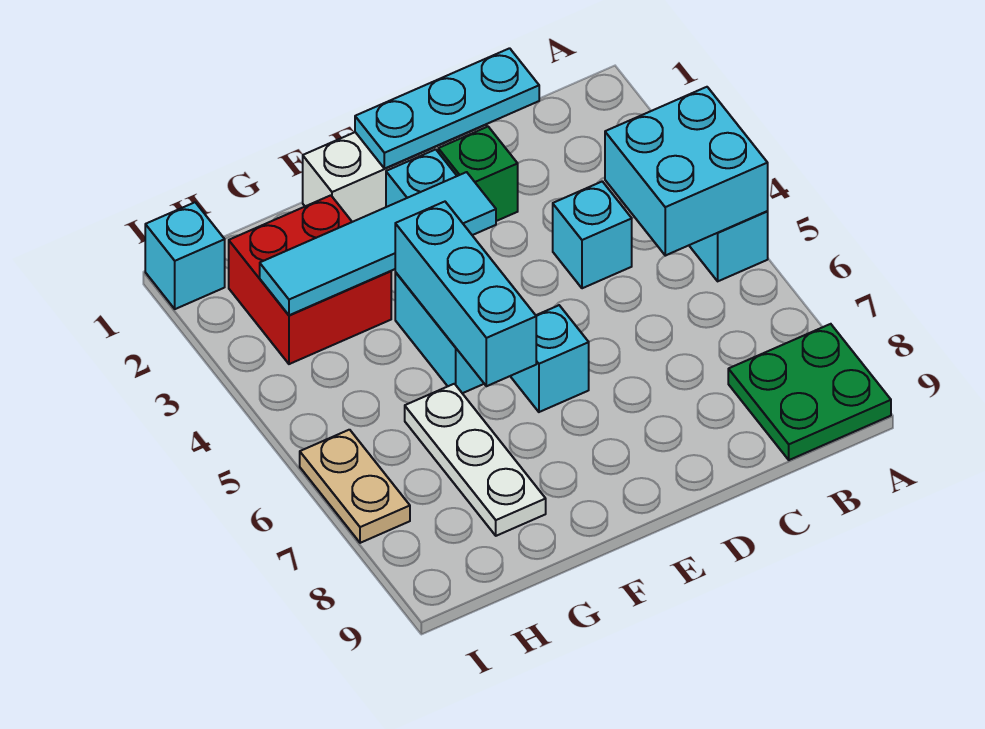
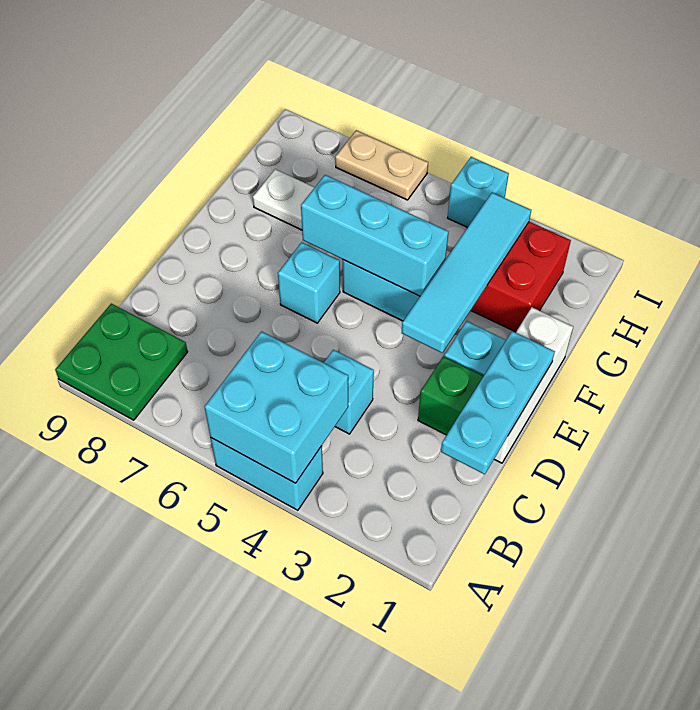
cyan brick I1 level 1 -> cyan brick I4 level 1

